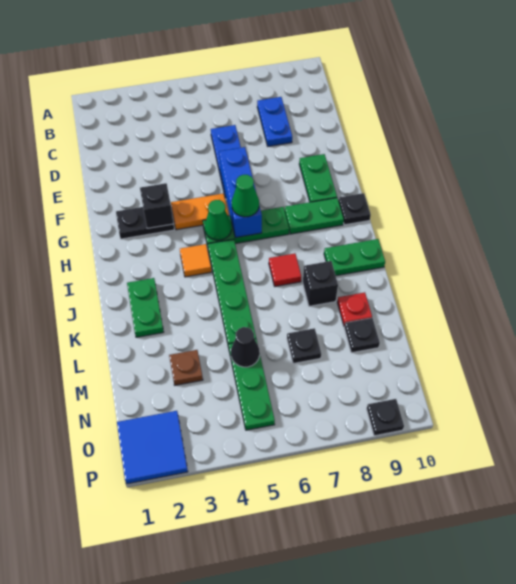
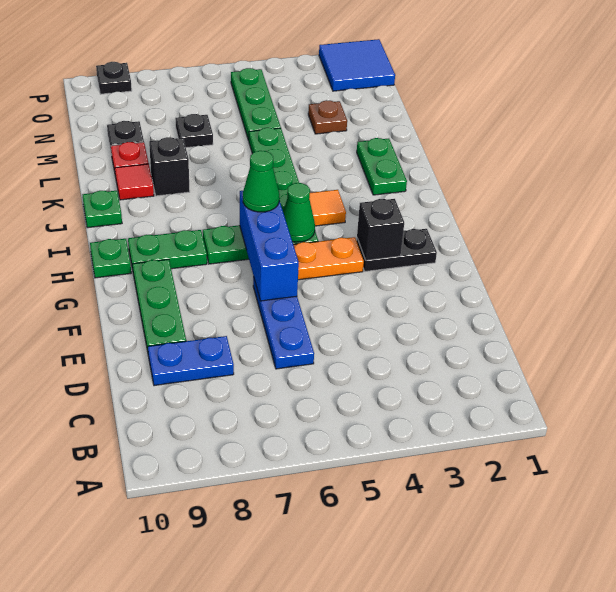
blue plate C8:D8 level 1 -> blue plate D8:D9 level 1
green plate F9:G9 level 1 -> green plate E9:G9 level 1
black plate H10 level 1 -> green plate H10 level 1
red tile J7 level 1 -> red tile K9 level 1
green plate J9:J10 level 1 -> green plate J10 level 1
black cone M5 level 2 -> none

